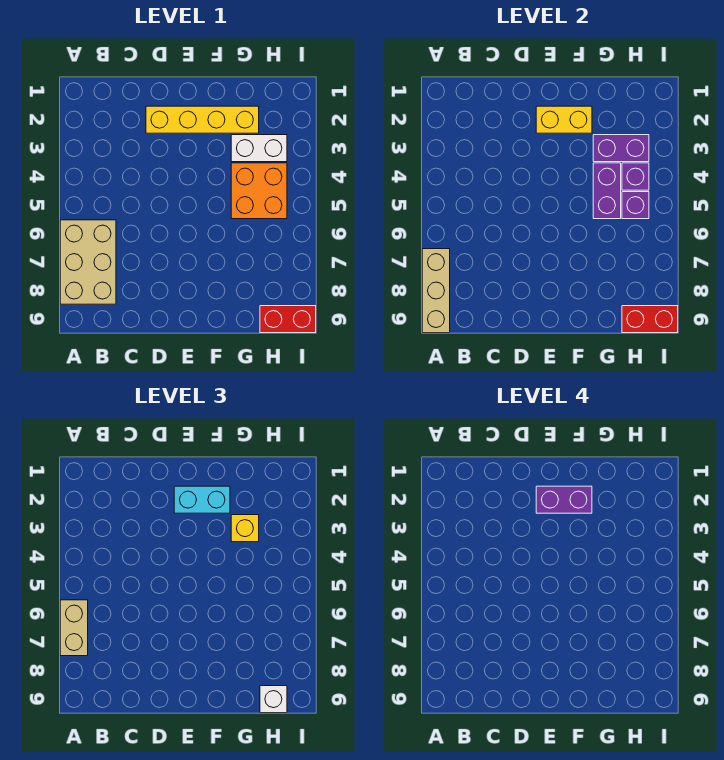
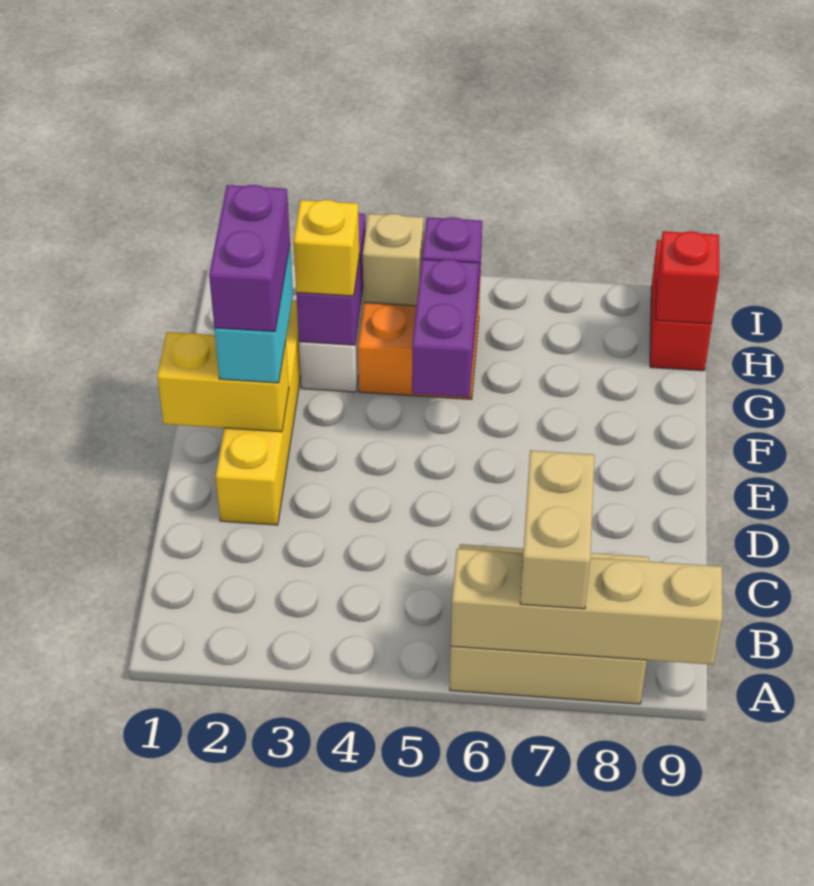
tan brick A6:A7 level 3 -> tan brick A7:B7 level 3
tan brick A7:A9 level 2 -> tan brick A6:A9 level 2
yellow brick E2:F2 level 2 -> yellow brick E1:E2 level 2
purple brick G4:G5 level 2 -> purple brick F5:G5 level 2
purple brick H4 level 2 -> tan brick H4 level 2
red brick H9:I9 level 2 -> red brick H9 level 2
white brick H9 level 3 -> none

